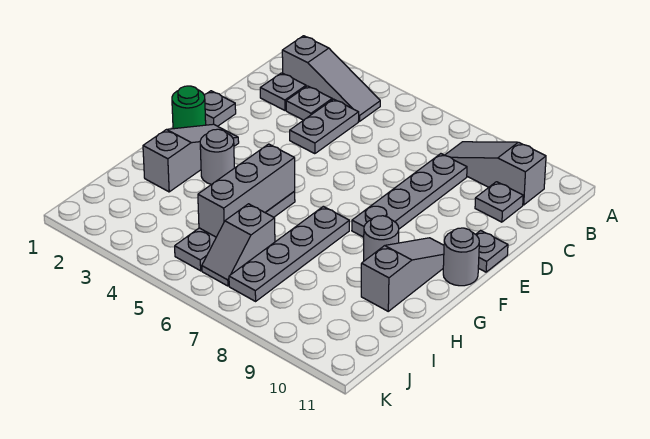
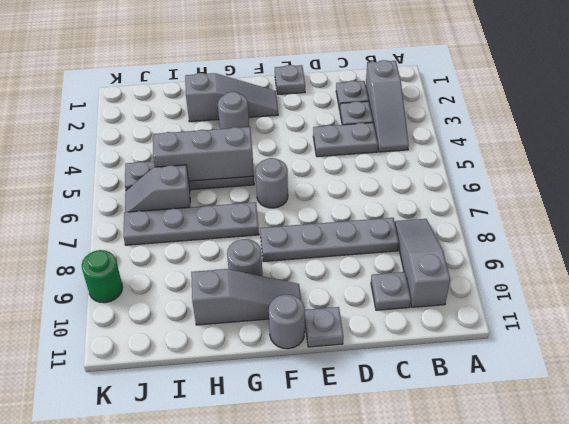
green round brick F1 level 1 -> green round brick K9 level 1
none -> grey round brick F6 level 1

